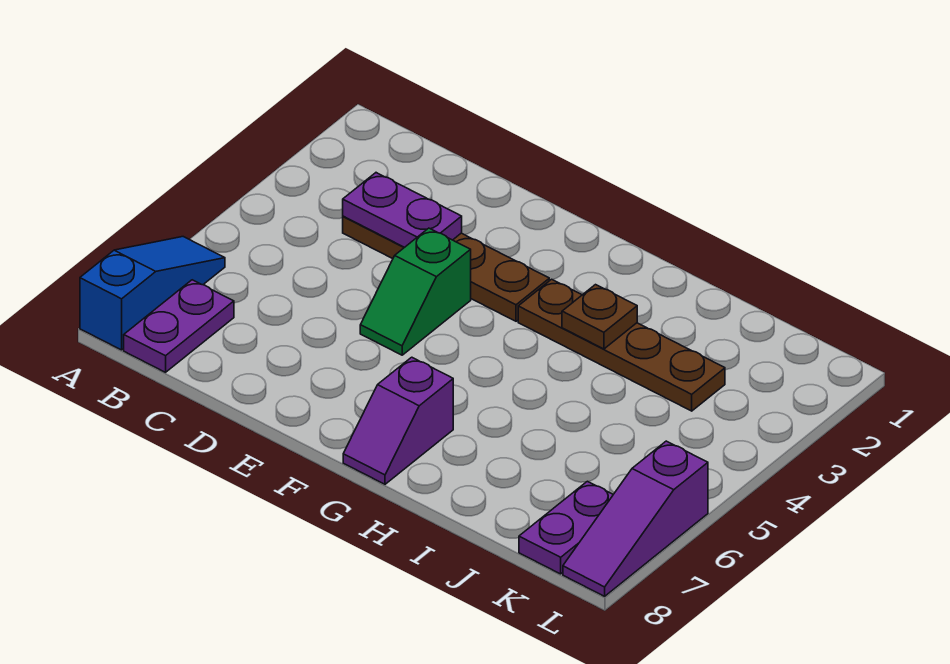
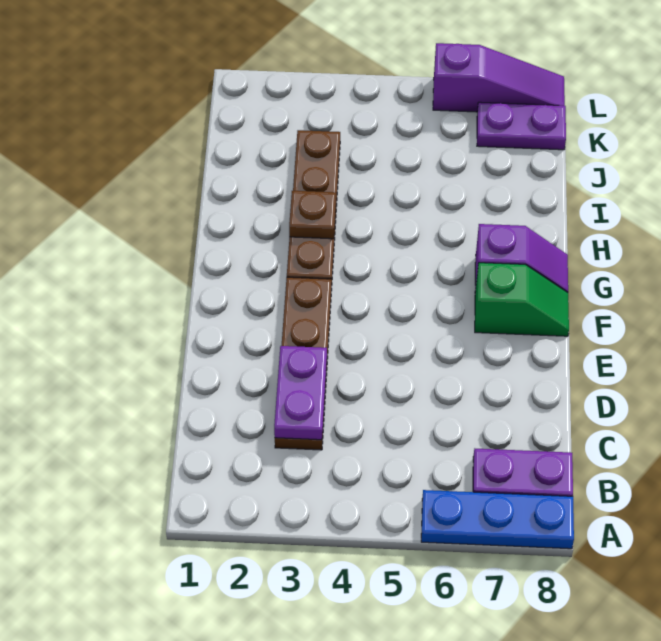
blue slope A6:A8 level 1 top 8 -> blue plate A6:A8 level 1
green slope E4:E5 level 1 top 4 -> green slope F7:F8 level 1 top 7

